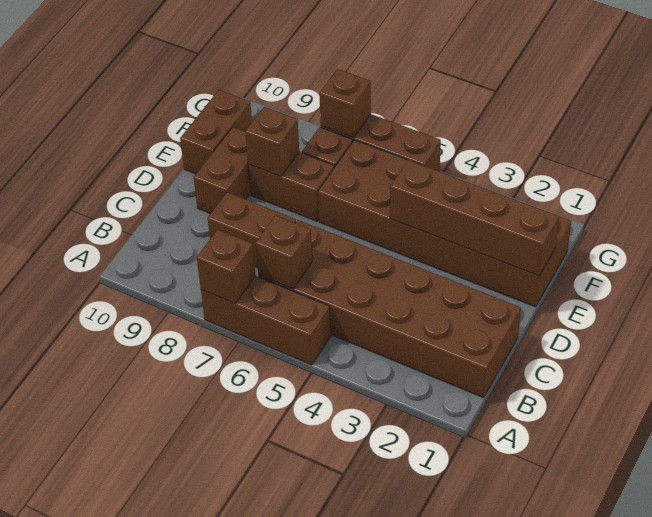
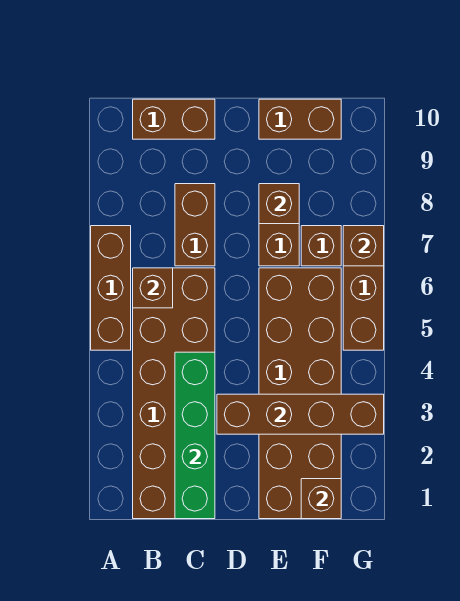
brown brick A7 level 2 -> brown brick F1 level 2
none -> green brick C1:C4 level 2
brown brick D9:E9 level 1 -> brown brick B10:C10 level 1
brown brick E1:E4 level 2 -> brown brick D3:G3 level 2

